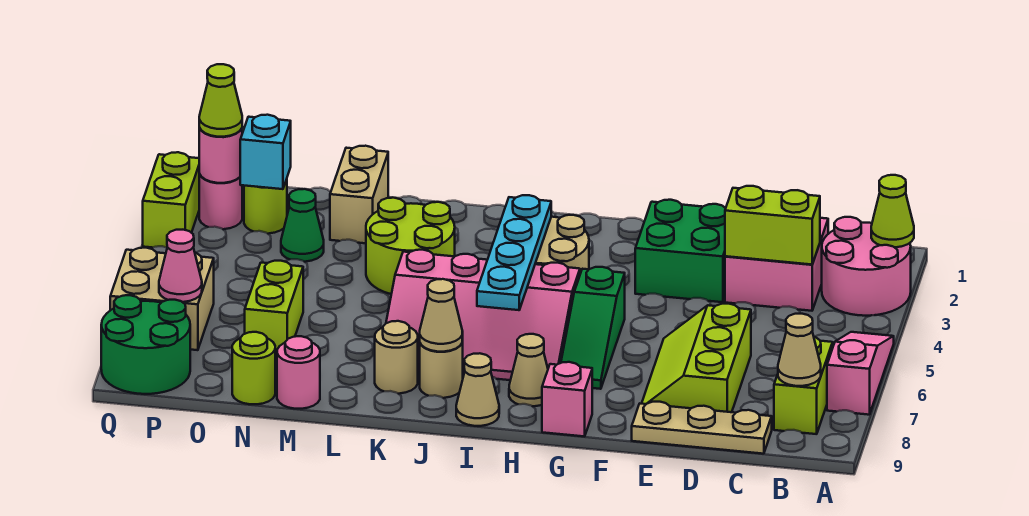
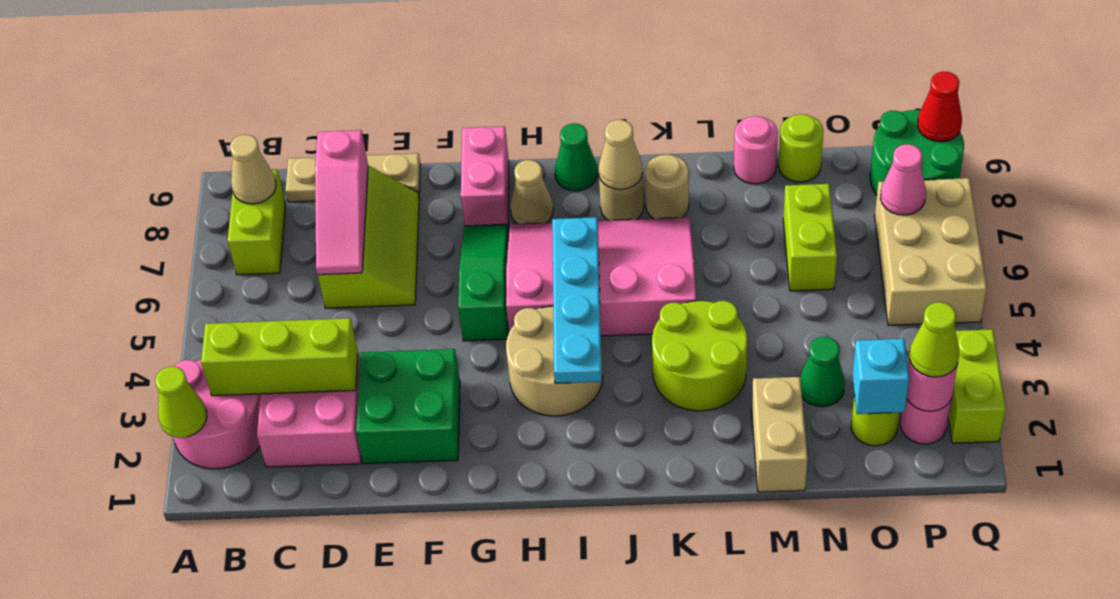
pink slope A5:A7 level 1 top 7 -> pink slope D6:D8 level 2 top 8
lime brick C3:D3 level 2 -> lime brick B3:D3 level 2
pink brick G9 level 1 -> pink brick G8:G9 level 1
tan cone I9 level 1 -> green cone I9 level 1
tan brick P6:Q7 level 1 -> tan brick P5:Q7 level 1
none -> red cone Q9 level 2

